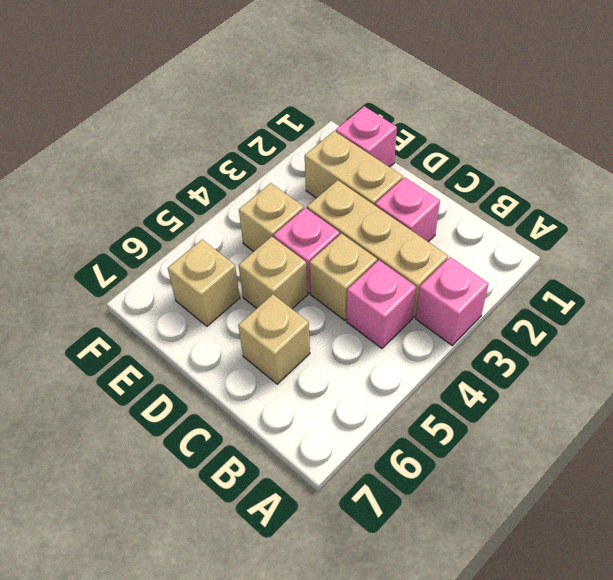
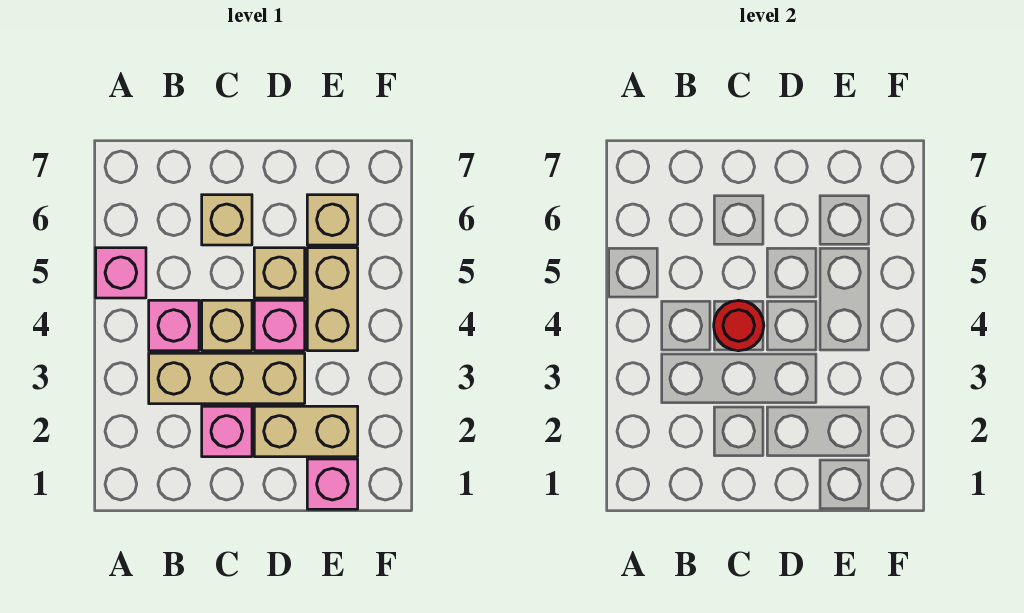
pink brick A3 level 1 -> pink brick A5 level 1
none -> red round brick C4 level 2
tan brick E4 level 1 -> tan brick E4:E5 level 1

